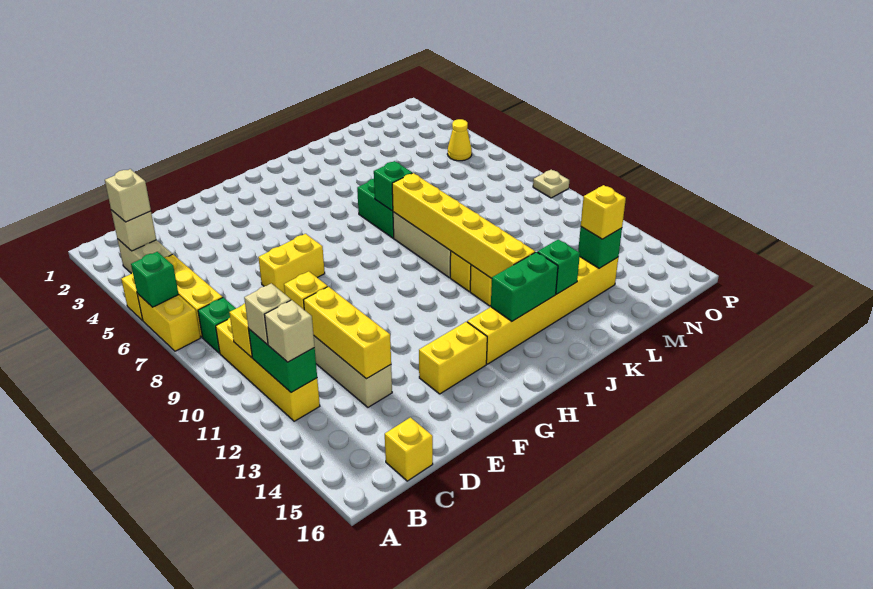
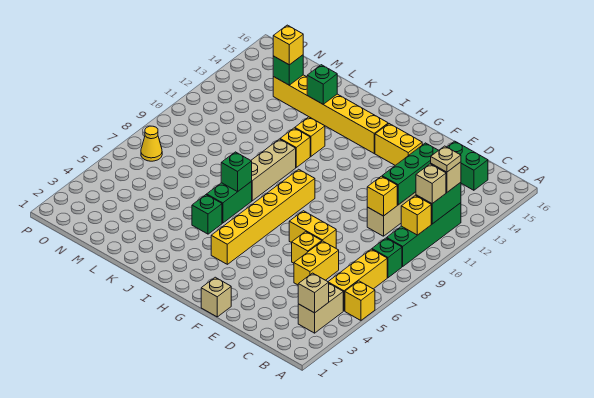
yellow brick A6:A7 level 1 -> yellow brick D5:D6 level 1
green brick A6 level 2 -> green brick J5 level 1
tan brick B3 level 3 -> tan brick F1 level 1
yellow brick B9:B12 level 1 -> green brick B9:B12 level 1
yellow brick C16 level 1 -> yellow brick E6 level 1
yellow brick D11:D13 level 2 -> green brick D11:D13 level 2
green brick I14:J14 level 2 -> green brick C15:D15 level 1
yellow brick J8:J13 level 2 -> yellow brick H4:H9 level 1
yellow cone O5 level 1 -> yellow cone O7 level 1
tan plate P9 level 1 -> tan plate B12 level 4

